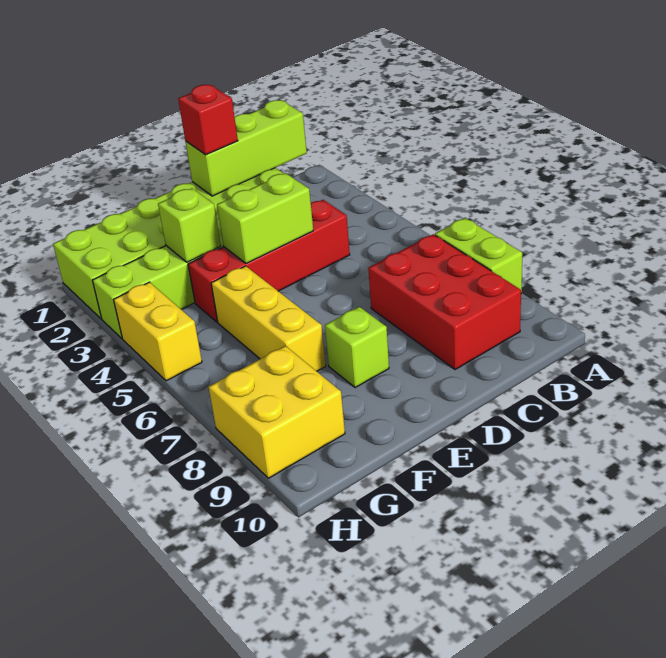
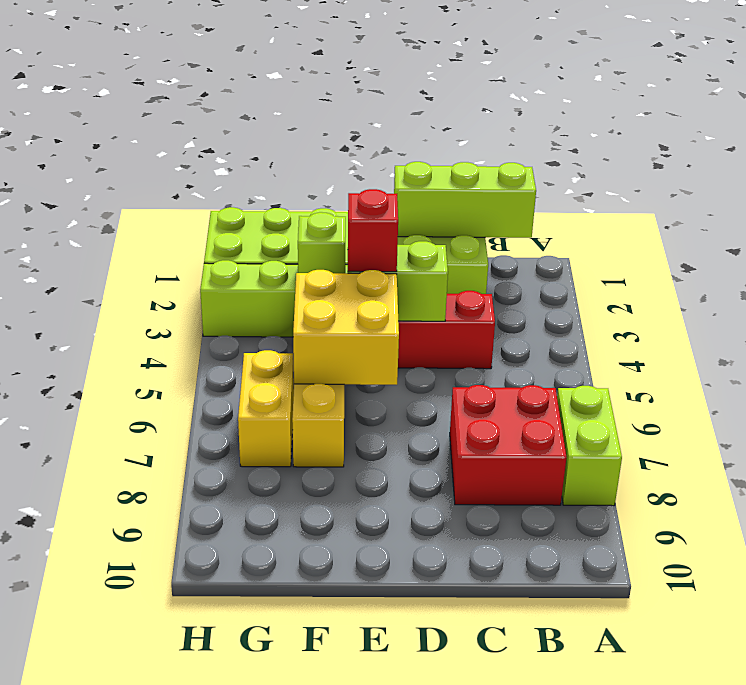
red brick B7:C9 level 1 -> red brick B7:C8 level 1
red brick D1 level 3 -> red brick E4 level 3
lime brick E8 level 1 -> none
yellow brick G8:H9 level 1 -> yellow brick E5:F6 level 2
yellow brick H4:H5 level 1 -> yellow brick G6:G7 level 1

